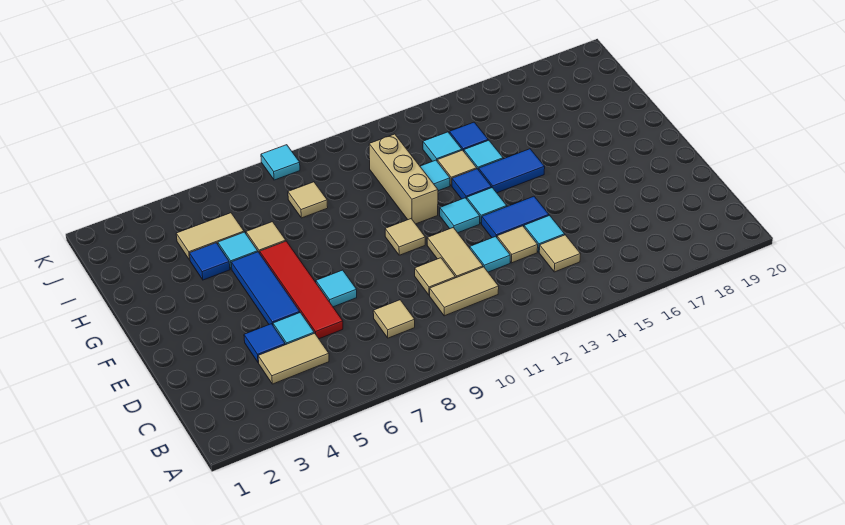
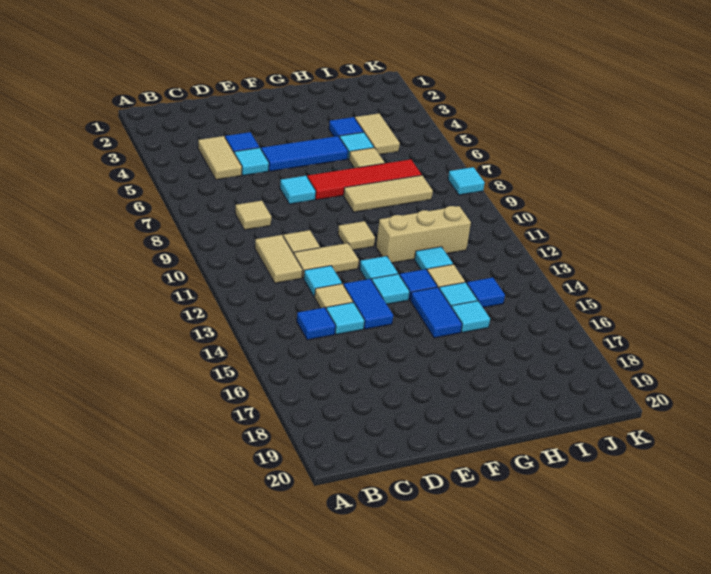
tan tile C14 level 1 -> blue tile C14 level 1
red tile D6:G6 level 1 -> red tile F7:I7 level 1
tan tile I8 level 1 -> tan tile G8:I8 level 1
cyan tile I13 level 1 -> cyan tile H15 level 1

